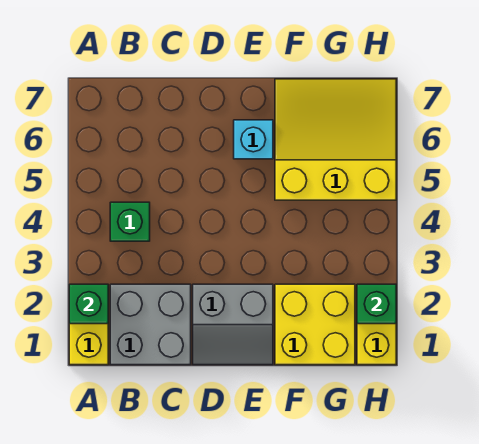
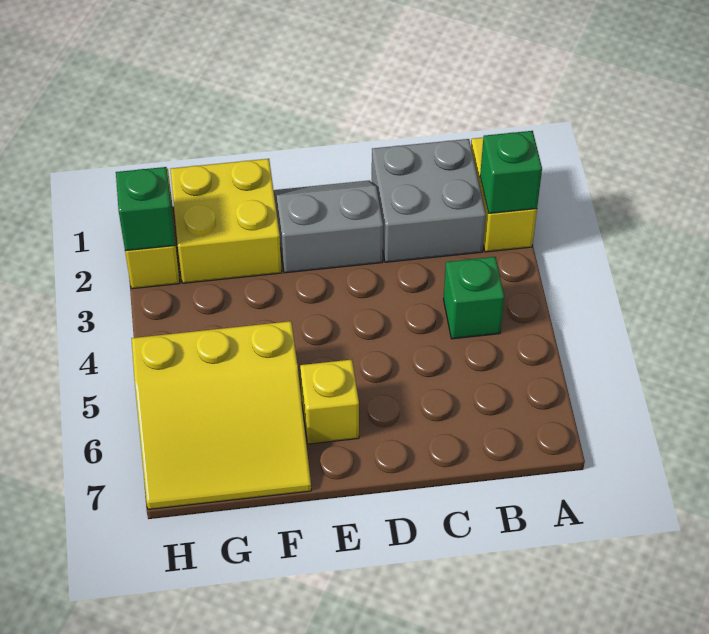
cyan brick E6 level 1 -> yellow brick E6 level 1

